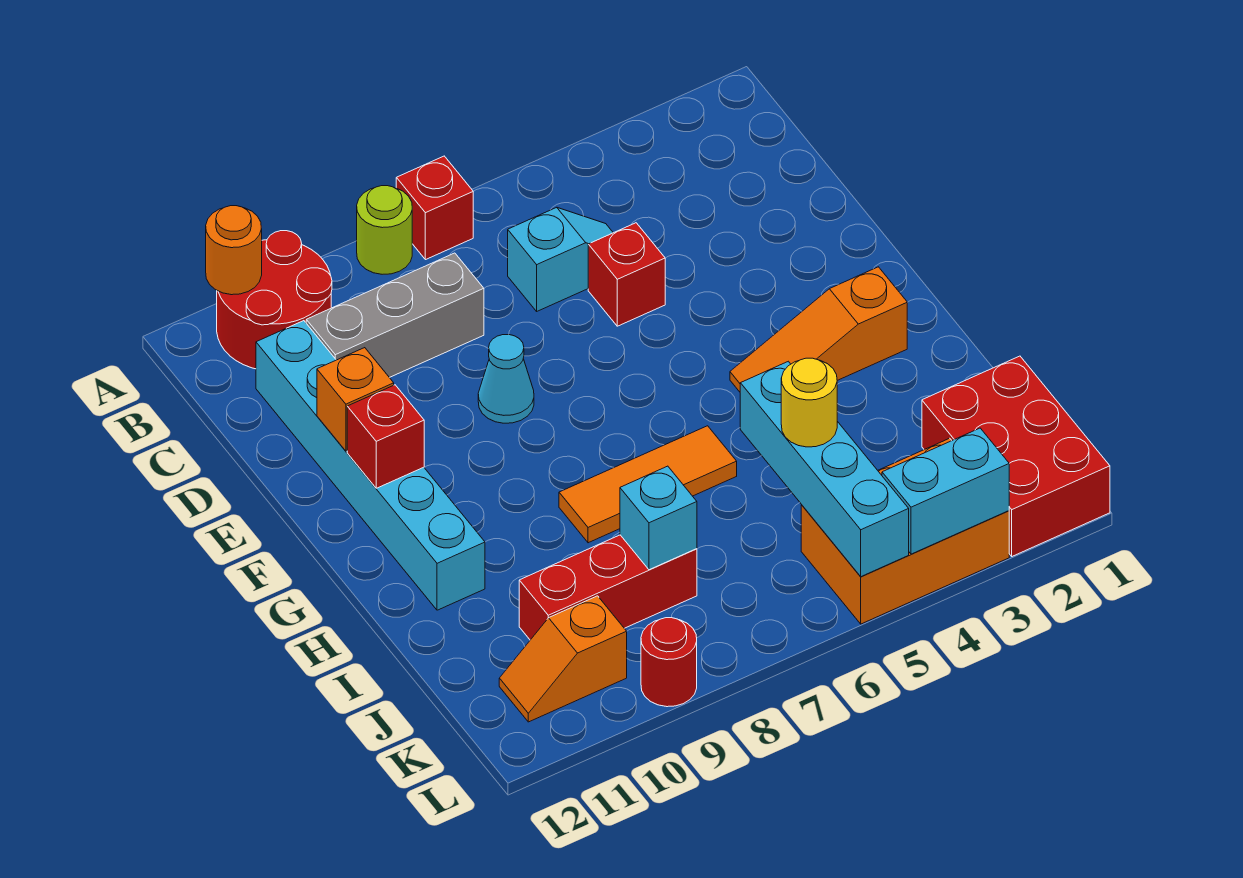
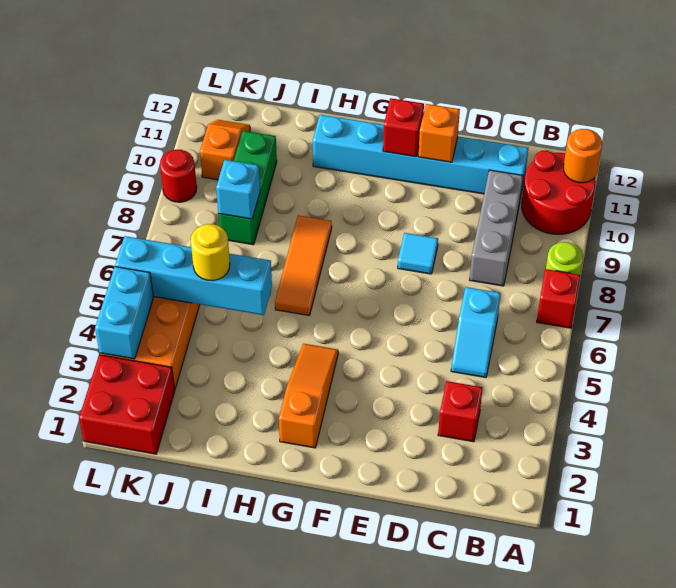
red brick D5 level 1 -> red brick C3 level 1
cyan cone E8 level 1 -> cyan tile E8 level 1
red brick J1:L2 level 1 -> red brick K1:L2 level 1
red brick J8:J10 level 1 -> green brick J8:J10 level 1

